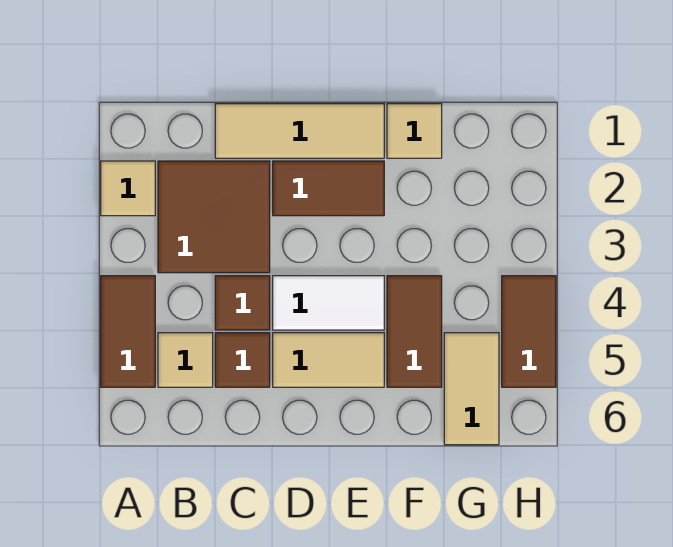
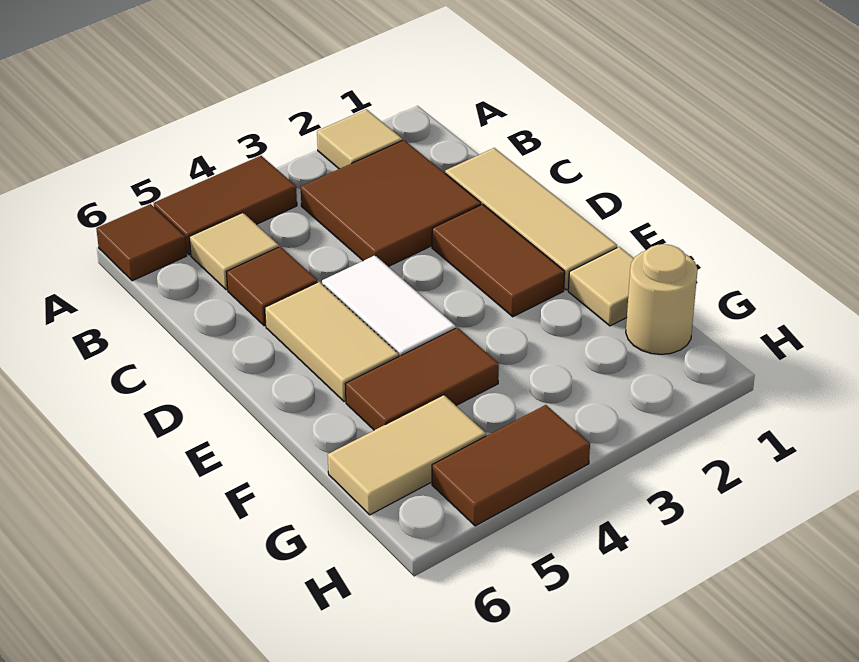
brown tile C4 level 1 -> brown tile A6 level 1
none -> tan round brick G1 level 1

